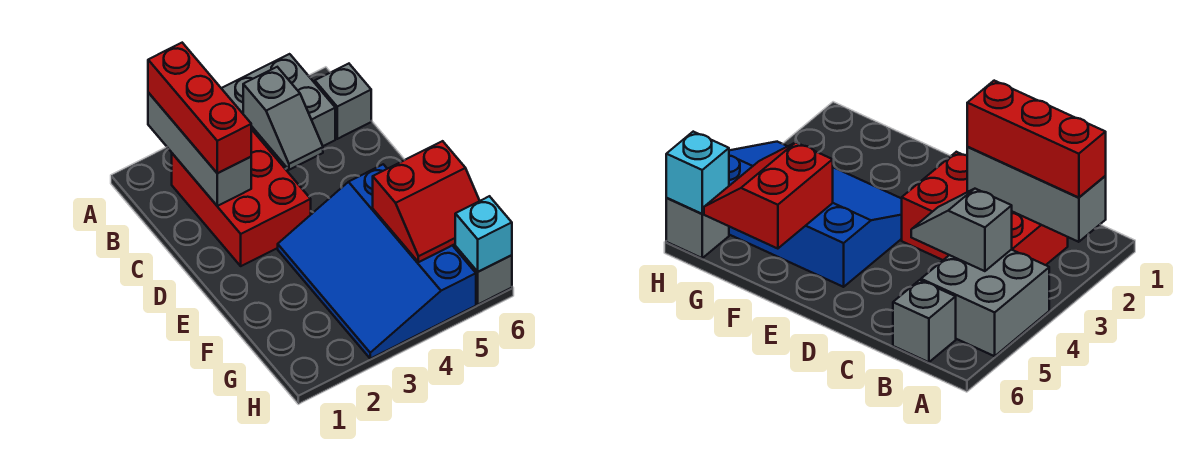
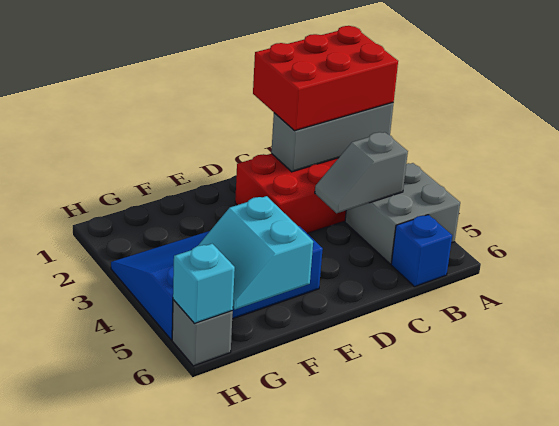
red brick A2:C2 level 3 -> red brick A1:C2 level 3
grey brick B6 level 1 -> blue brick B6 level 1
red slope F5:G6 level 2 top F -> cyan slope F5:G6 level 2 top F

